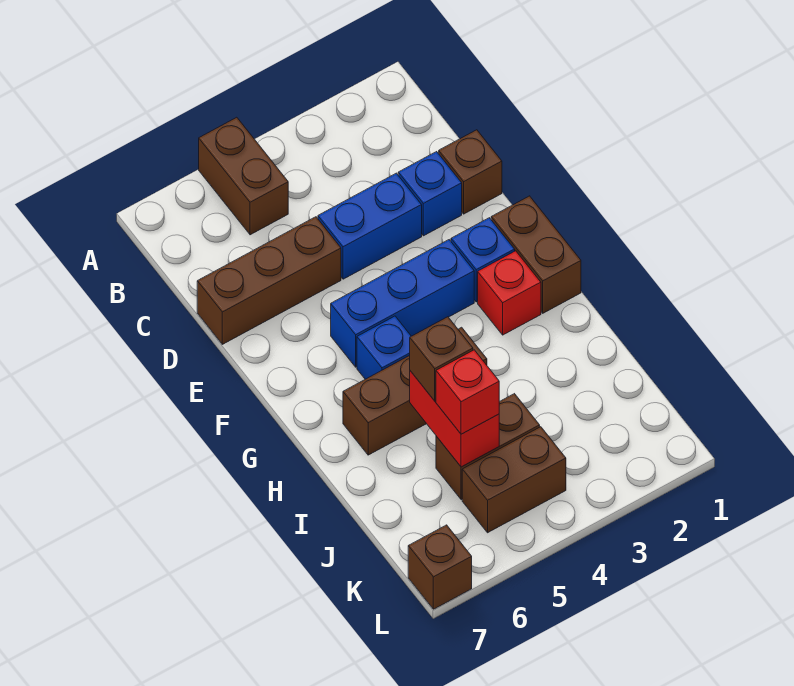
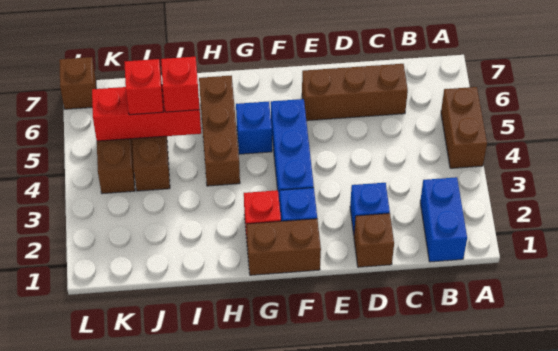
brown brick A5:B5 level 1 -> brown brick A4:A5 level 1
blue brick D3:D4 level 1 -> blue brick B1:B2 level 1
brown brick D5:D7 level 1 -> brown brick C6:E6 level 1
red brick I5:J5 level 2 -> red brick I5:K5 level 2
brown brick I5 level 3 -> red brick I5 level 3

